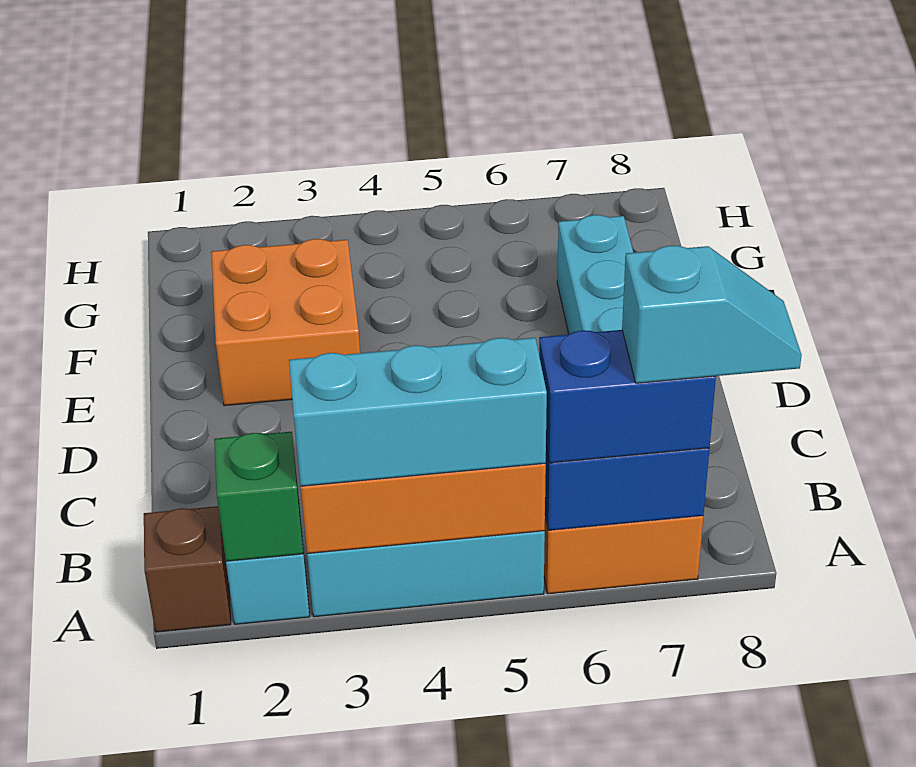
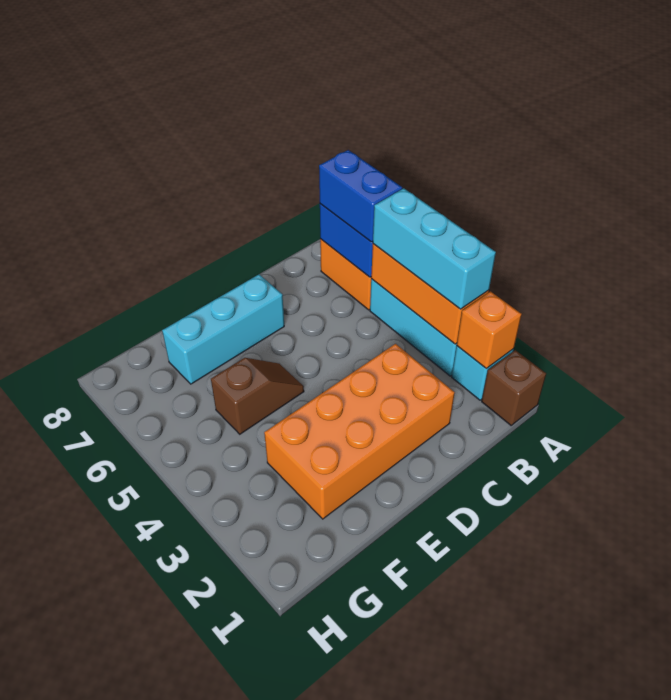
green brick A2 level 2 -> orange brick A2 level 2
cyan slope A7:A8 level 4 top 7 -> none
orange brick E2:F3 level 1 -> orange brick C2:F3 level 1
none -> brown slope E5:F5 level 1 top F

